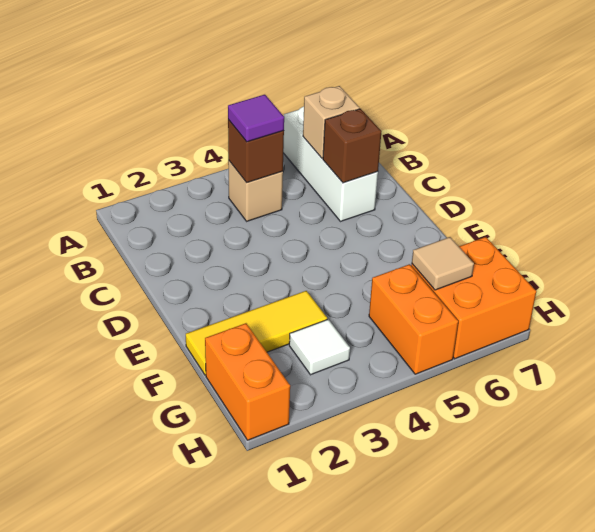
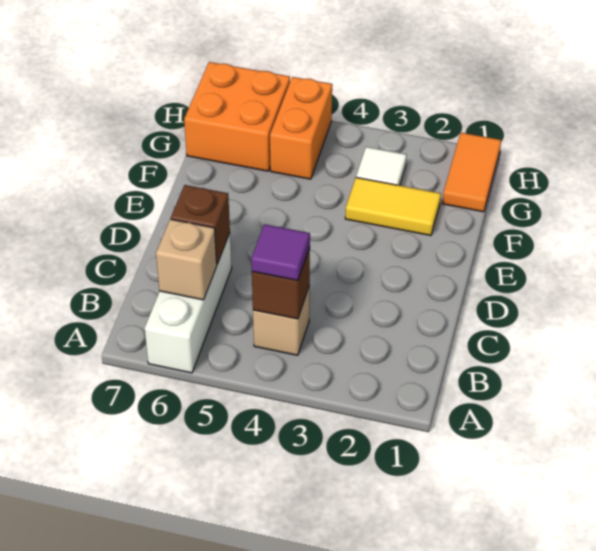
yellow tile F1:F3 level 1 -> yellow tile F2:F3 level 1
orange brick G1:H1 level 1 -> orange tile G1:H1 level 1
tan tile G6 level 2 -> none

